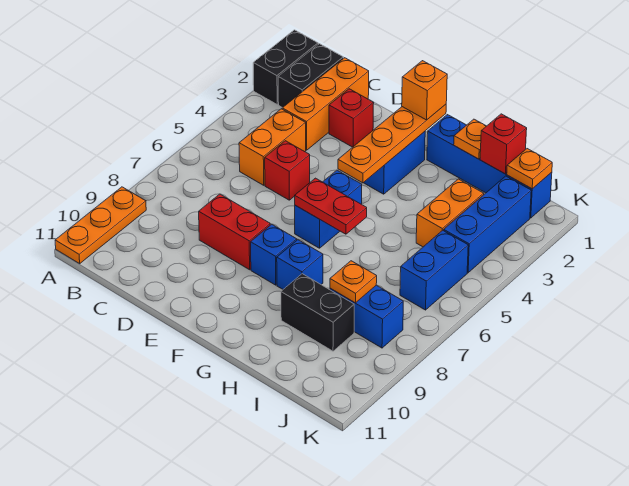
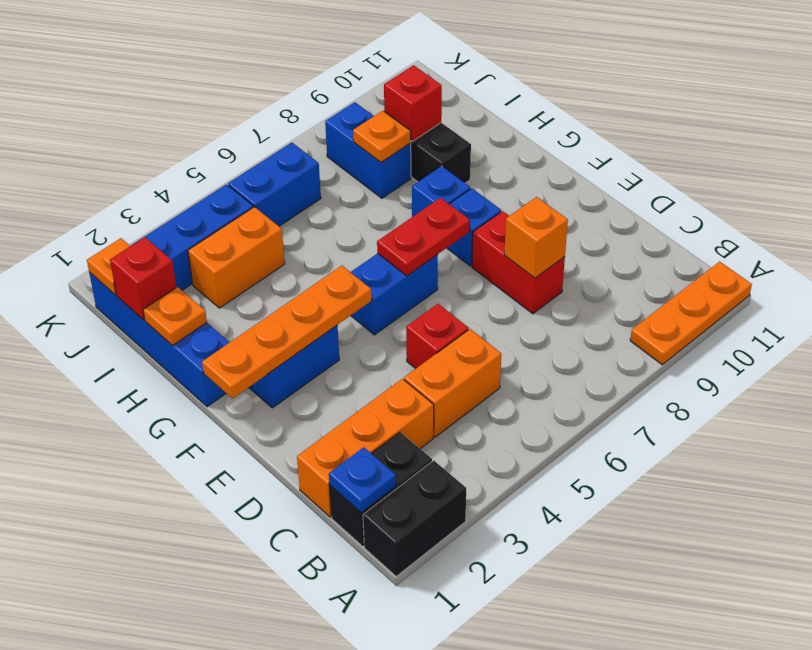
none -> blue plate B1 level 2
red brick D2 level 1 -> red brick I9 level 2
orange brick F1 level 3 -> orange brick D8 level 2
red plate F6:G6 level 2 -> red plate F6:F7 level 2

